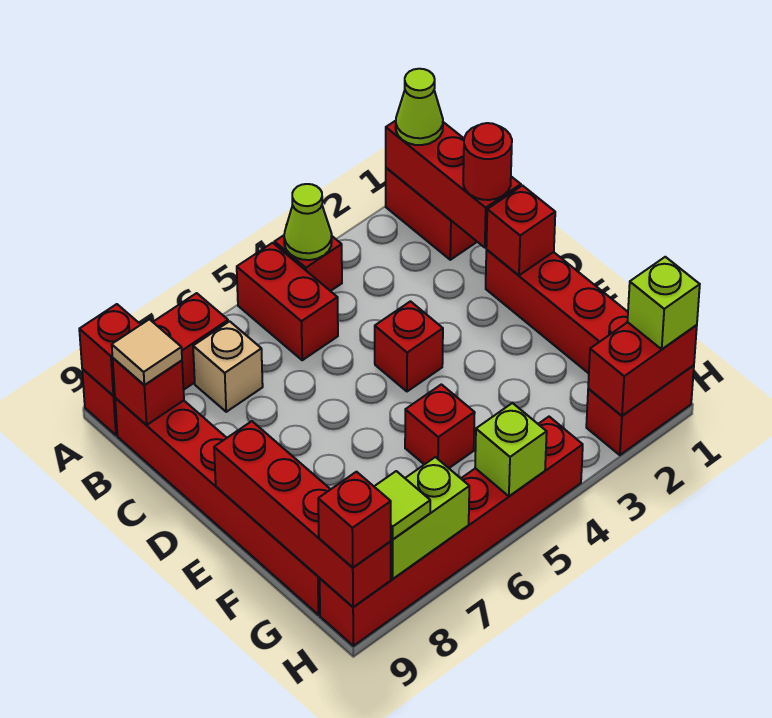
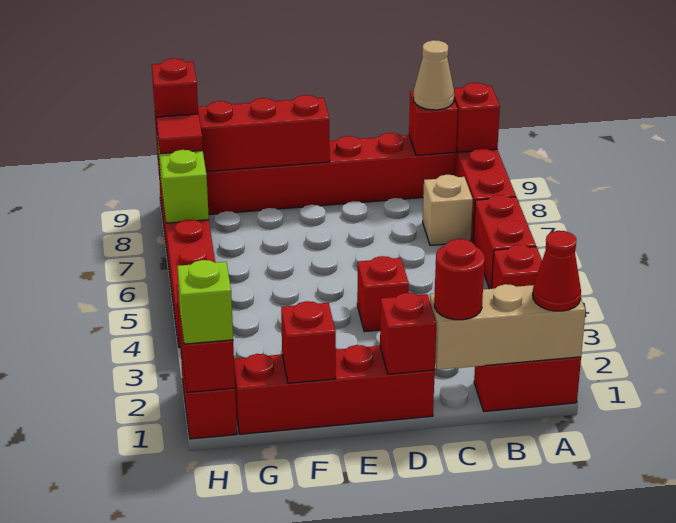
red brick A1:C1 level 2 -> tan brick A1:C1 level 2
lime cone A1 level 3 -> red cone A1 level 3
lime cone A4 level 2 -> none
red brick A5:B5 level 1 -> red brick A5:A6 level 1
tan tile B9 level 3 -> tan cone B9 level 3
red brick F5 level 1 -> red brick F1 level 2
lime brick H5 level 2 -> none
lime tile H8 level 3 -> red tile H8 level 3

